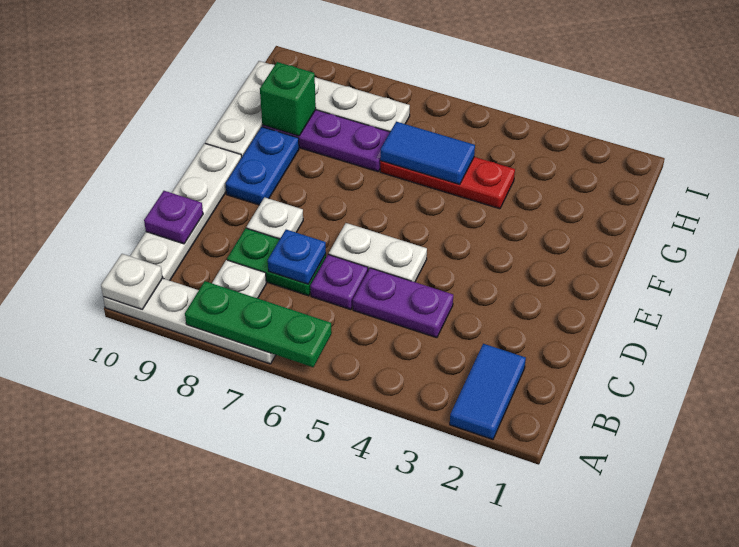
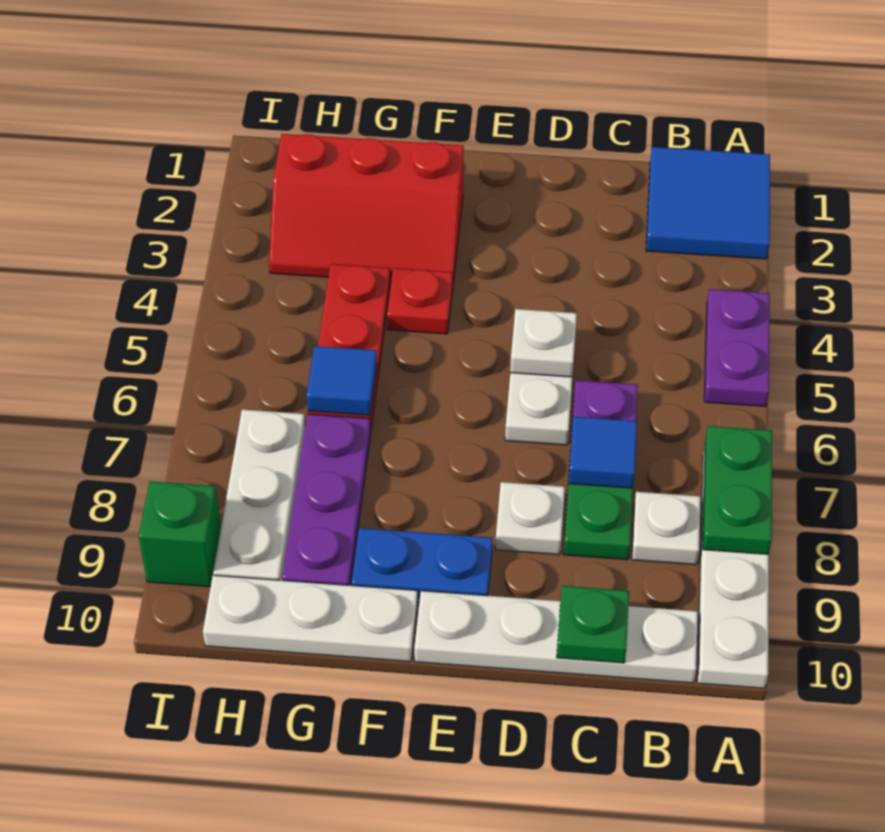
blue tile A2:B2 level 1 -> blue tile A1:B2 level 1
green plate A6:A8 level 2 -> green plate A7:A8 level 2
white plate A10 level 2 -> white plate D5 level 2
purple plate C4:C5 level 1 -> purple plate A4:A5 level 1
blue plate C7 level 2 -> blue tile C7 level 2
purple plate C10 level 2 -> green plate C10 level 2
none -> red slope F2:H3 level 1 top 2
none -> red plate F4 level 1
blue tile G5:G6 level 2 -> blue tile G6 level 2
green brick G9 level 2 -> green brick I9 level 1

